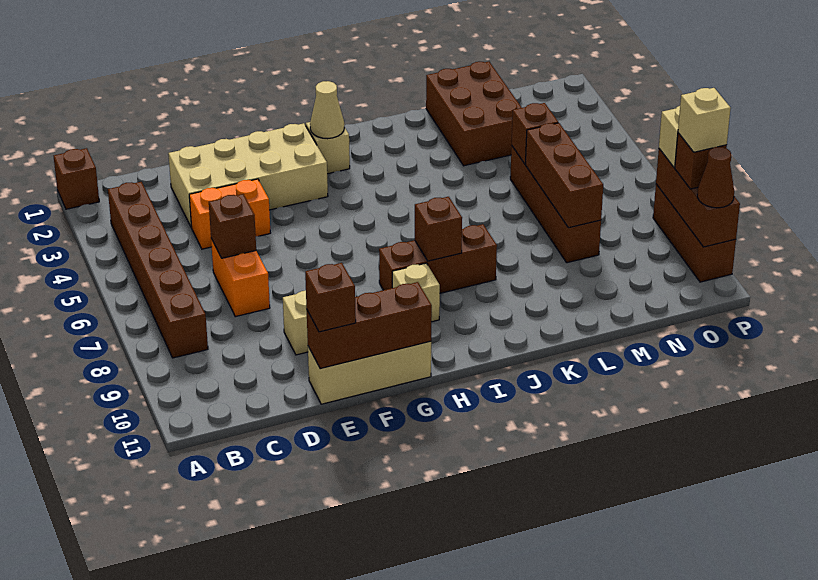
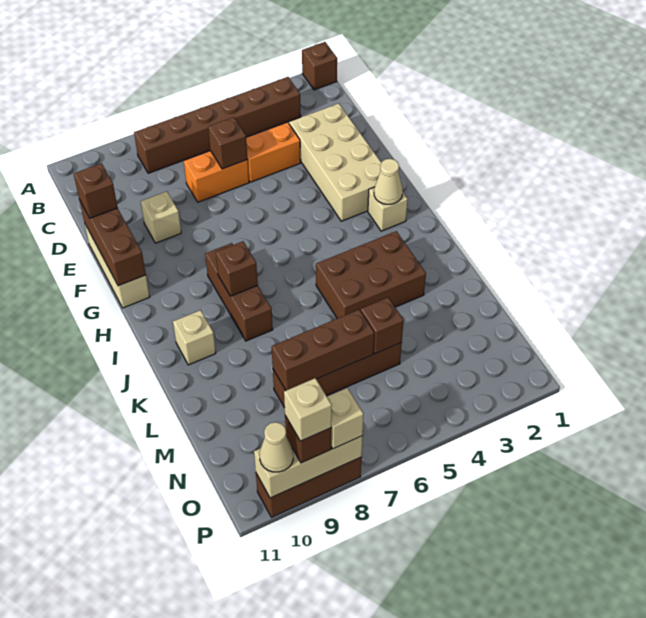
orange brick D4:E4 level 1 -> orange brick D4:D5 level 1
tan brick H9 level 1 -> tan brick J10 level 1
brown brick L1:M3 level 1 -> brown brick J3:K5 level 1
brown brick P8:P10 level 2 -> tan brick P8:P10 level 2
brown cone P10 level 3 -> tan cone P10 level 3

